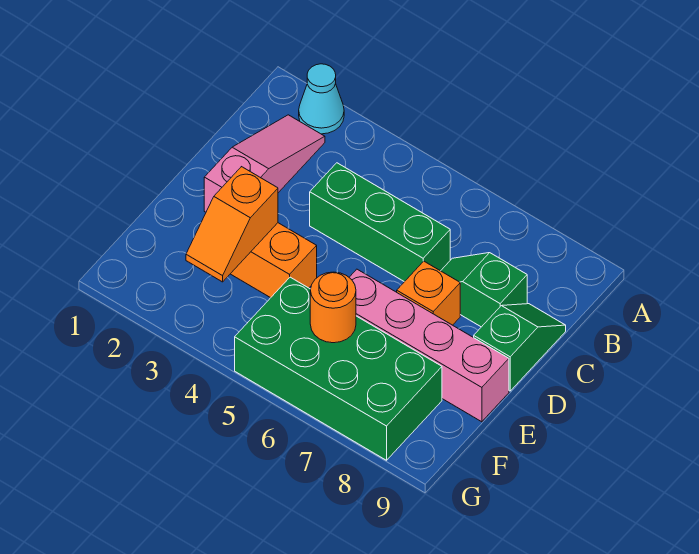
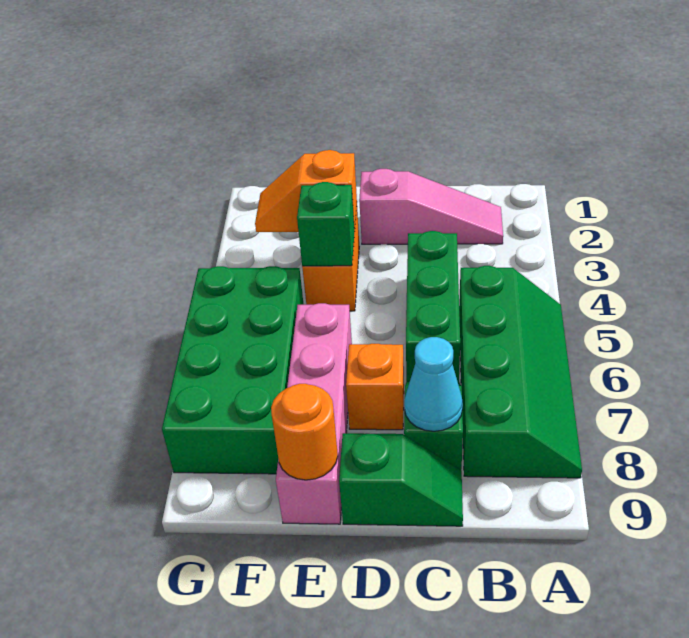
cyan cone A2 level 1 -> cyan cone C8 level 2
none -> green slope A5:B8 level 1 top B
none -> green brick E4 level 2
orange round brick F6 level 2 -> orange round brick E9 level 2

